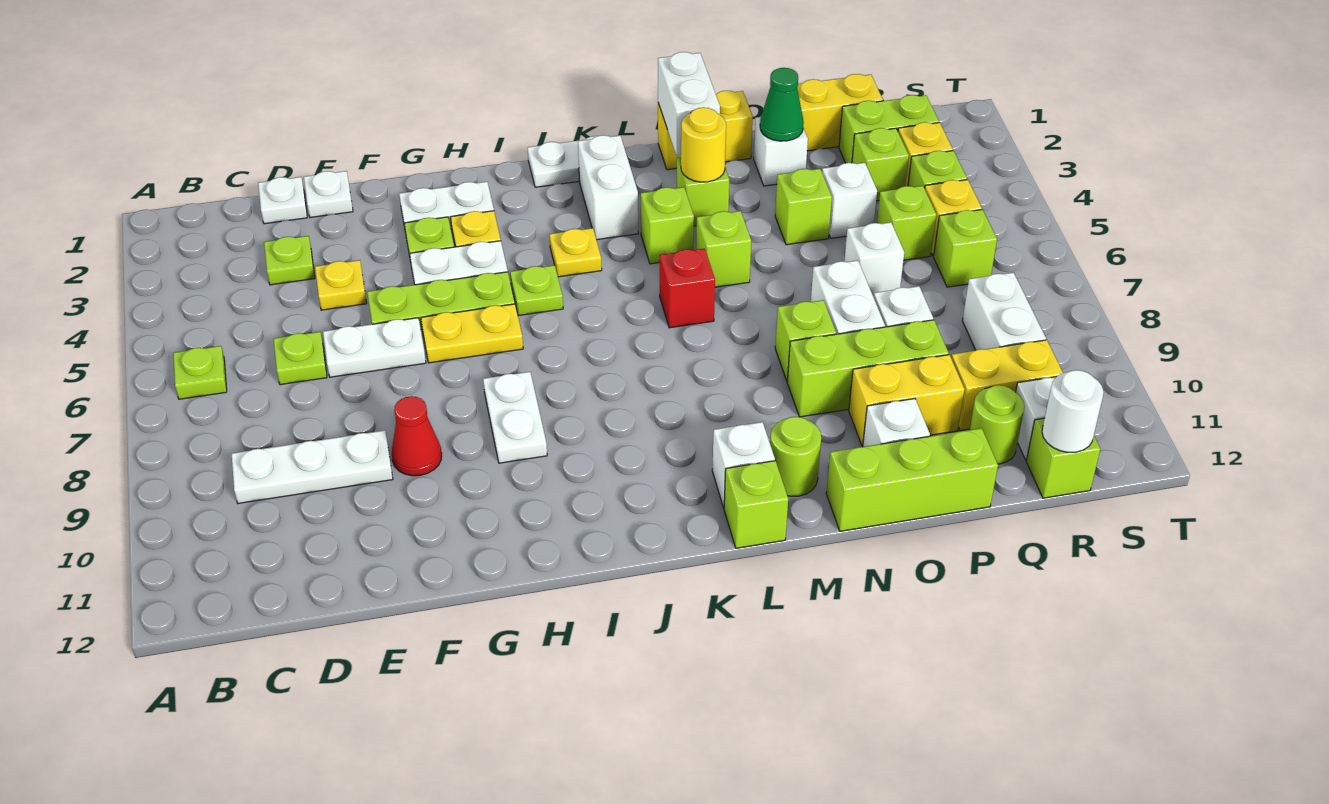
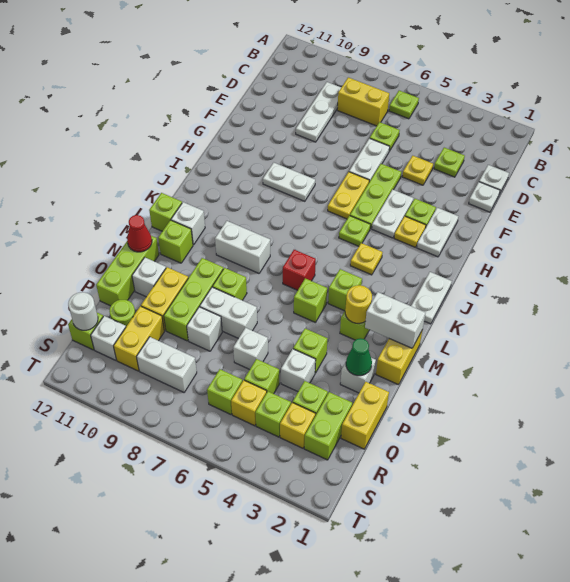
none -> yellow brick C7:C8 level 1
red cone F9 level 1 -> red cone N12 level 2
white brick K2:K3 level 1 -> white brick L8:L9 level 1
lime round brick M11 level 1 -> lime brick M11 level 1

